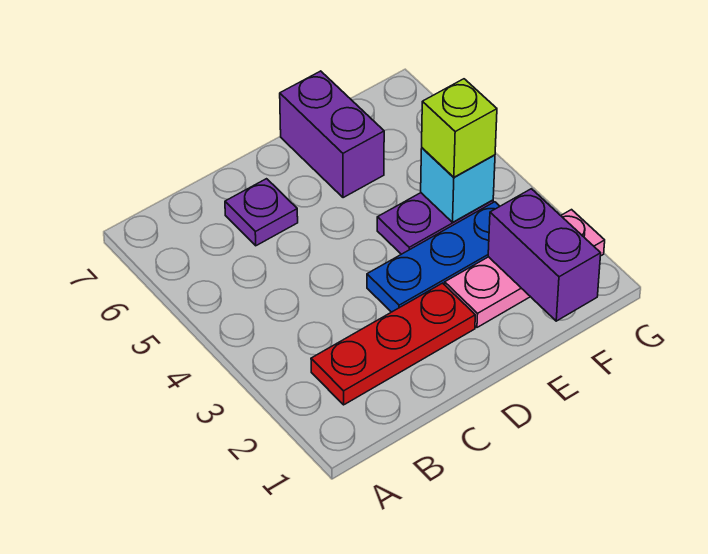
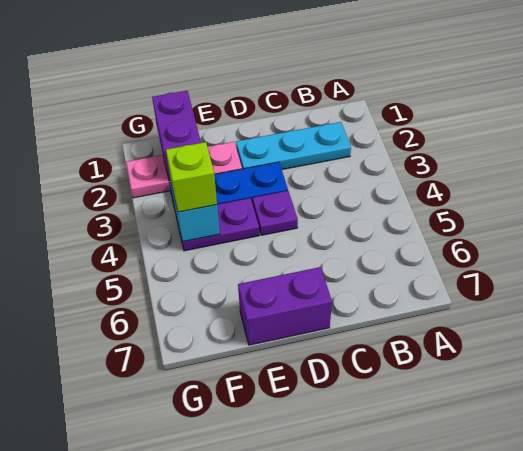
red plate B2:D2 level 1 -> cyan plate B2:D2 level 1
purple plate C6 level 1 -> purple plate D4 level 1
purple brick E6:E7 level 1 -> purple brick D7:E7 level 1

